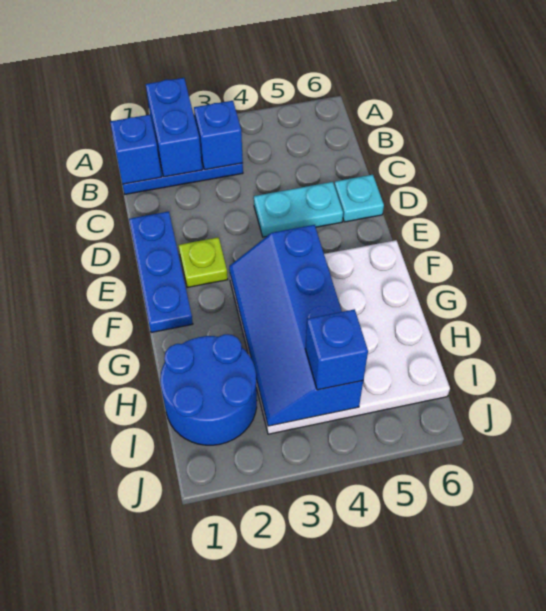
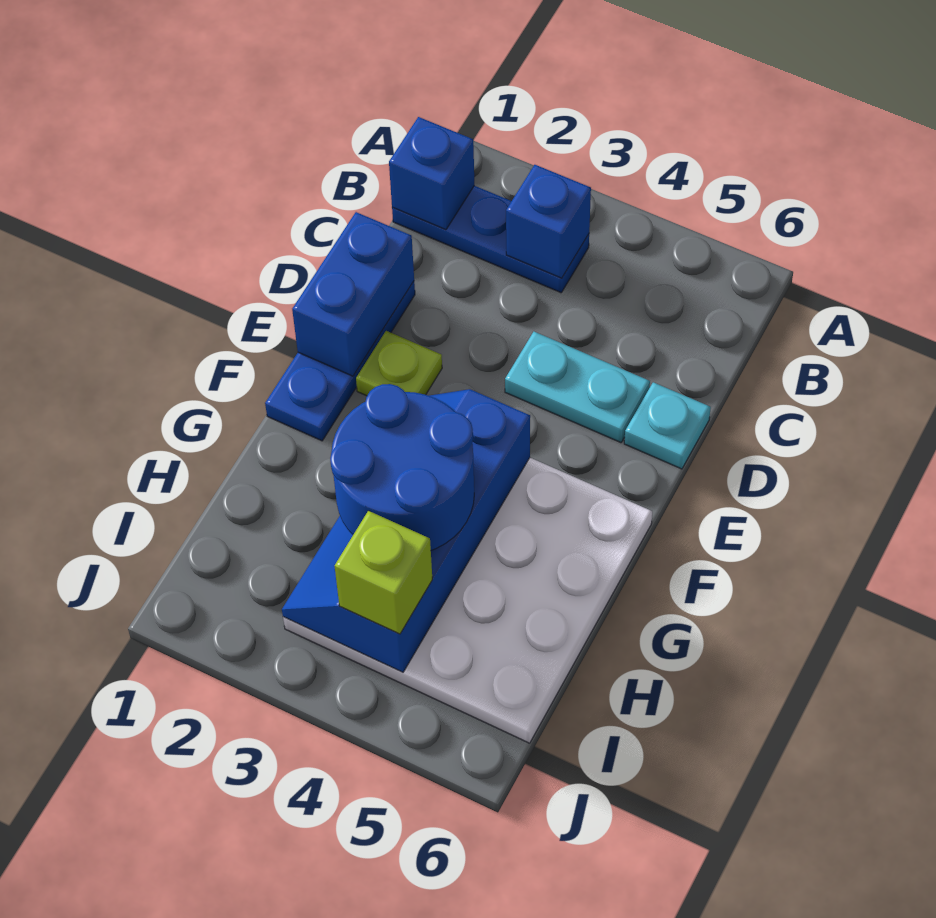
blue brick A2:B2 level 2 -> blue brick D1:E1 level 2
blue round brick H1:I2 level 1 -> blue round brick G3:H4 level 3
blue brick I4 level 3 -> lime brick I4 level 3

